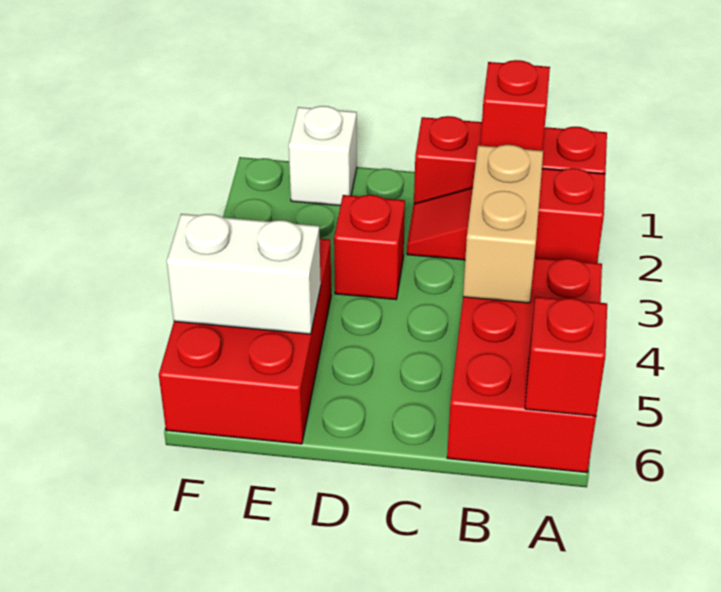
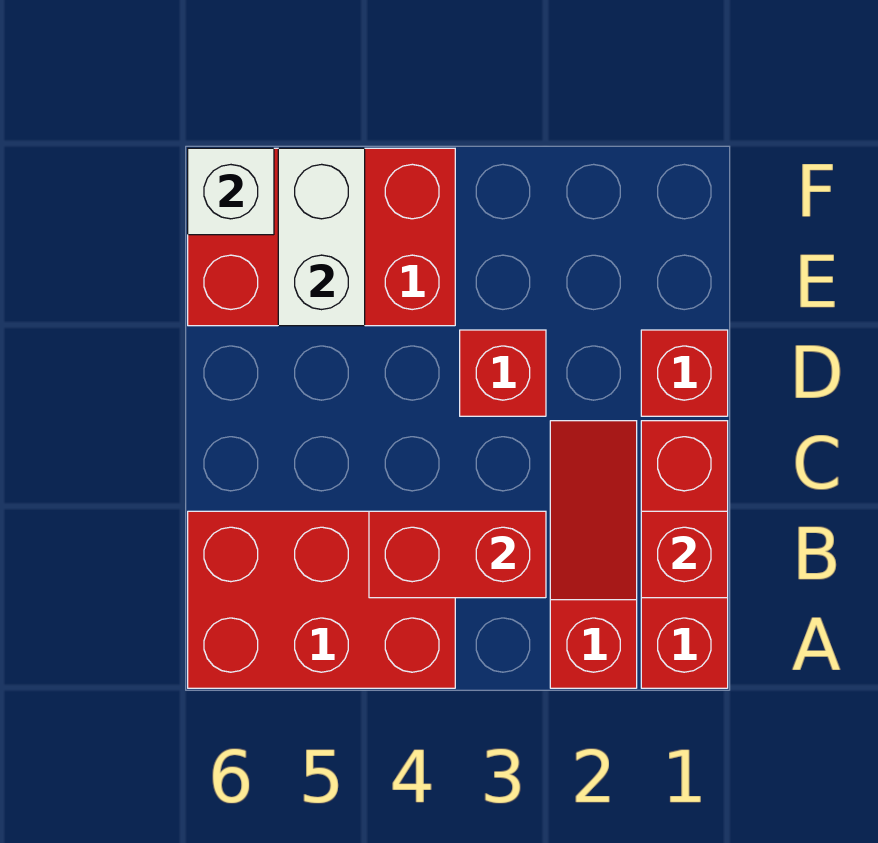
red brick A6 level 2 -> red brick D1 level 1
tan brick B3:B4 level 2 -> red brick B3:B4 level 2
white brick E1 level 1 -> white brick F6 level 2

